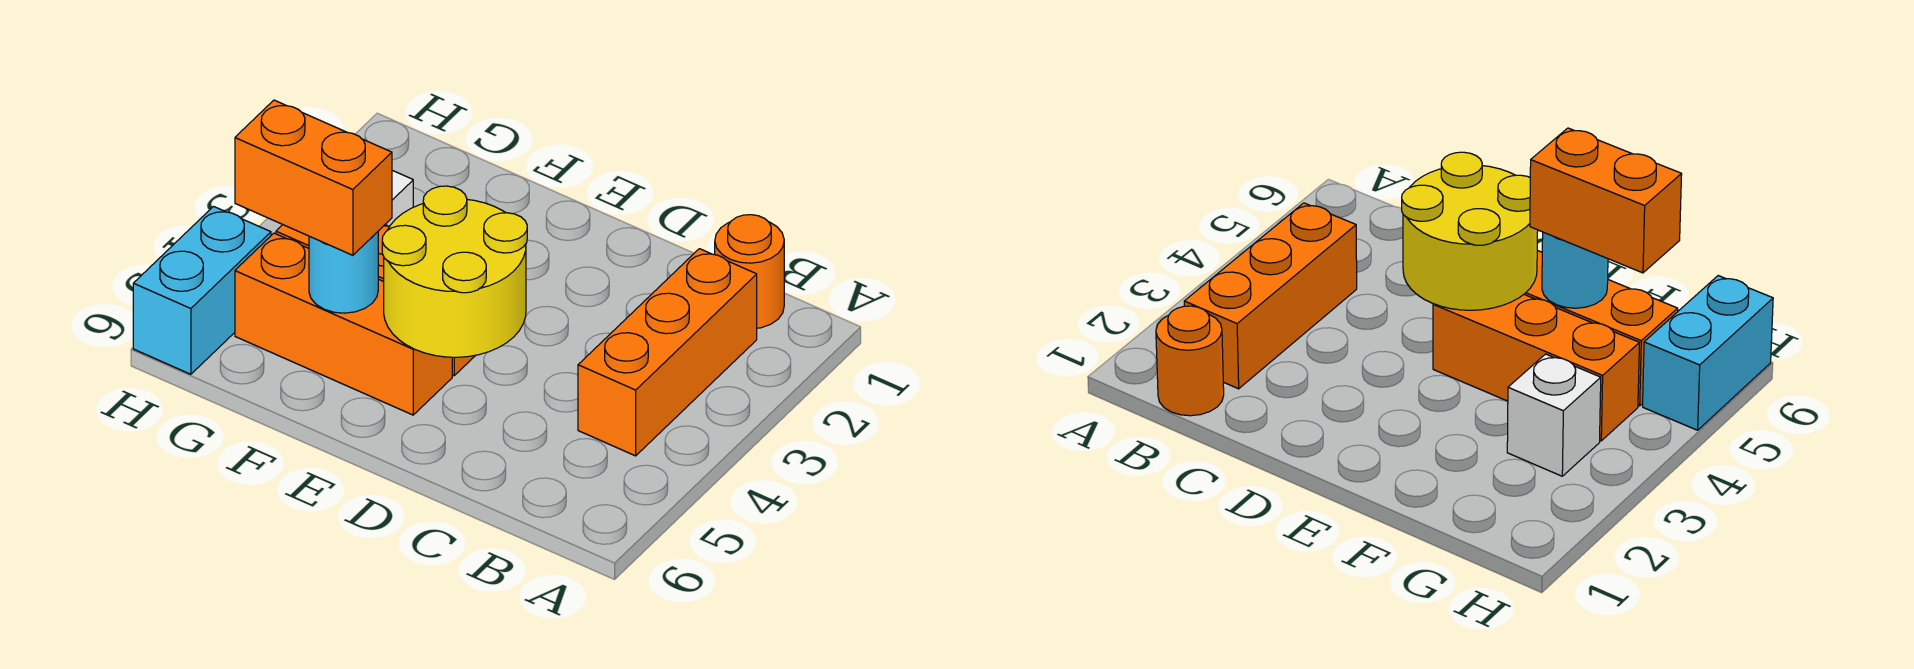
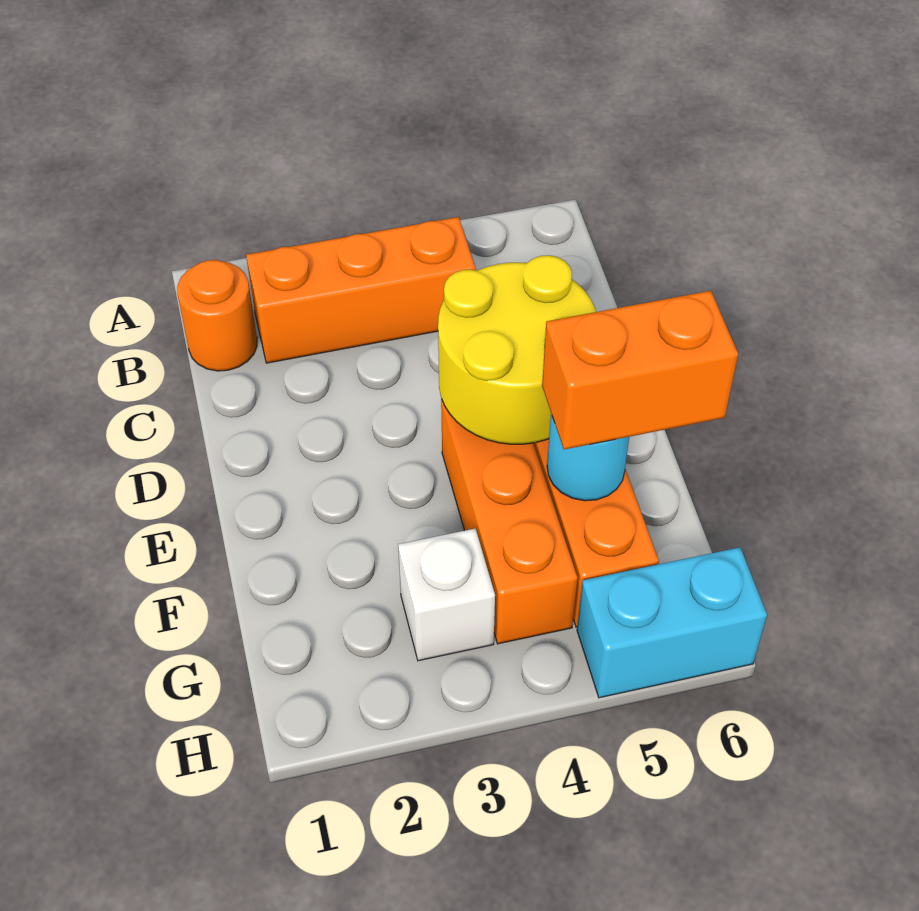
orange brick F5:G5 level 3 -> orange brick F5:F6 level 3

